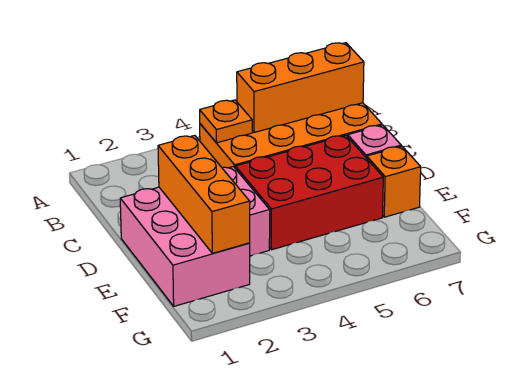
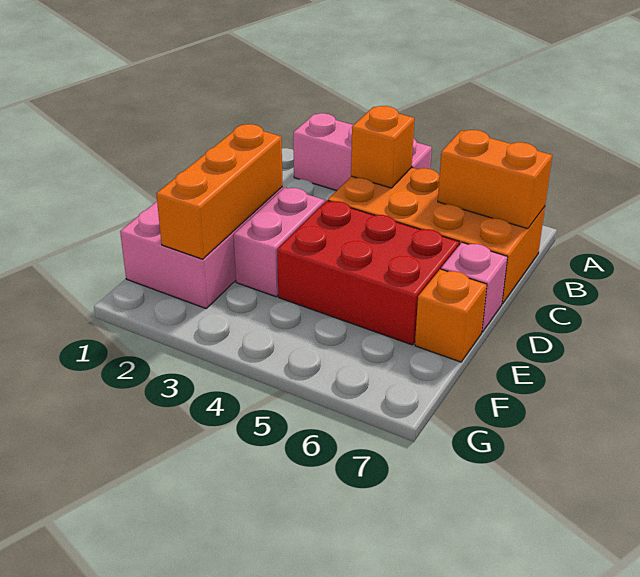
none -> pink brick A2:A4 level 1
orange plate B4 level 2 -> orange brick B4 level 2
orange brick B5:B7 level 2 -> orange brick B6:B7 level 2

